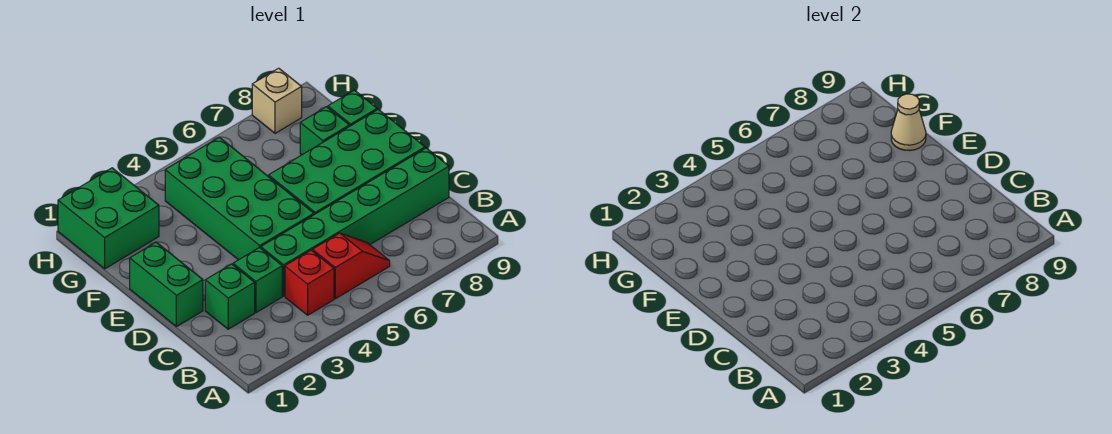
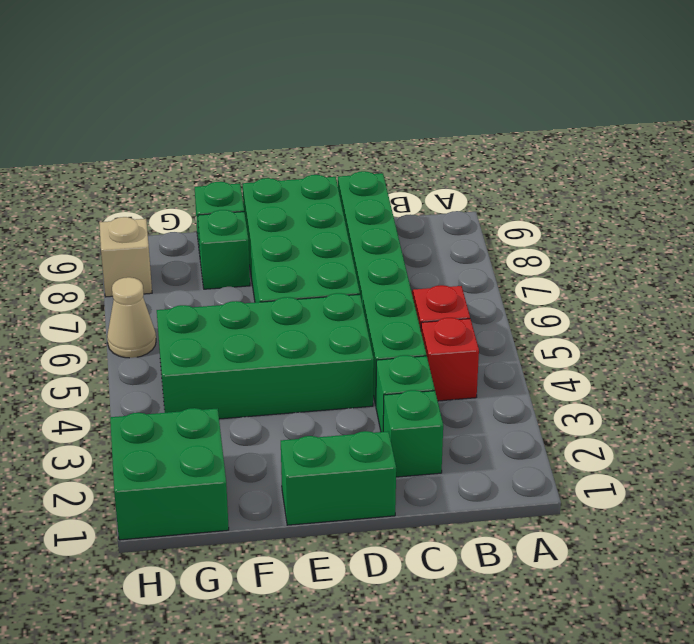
tan cone F9 level 2 -> tan cone H6 level 1

